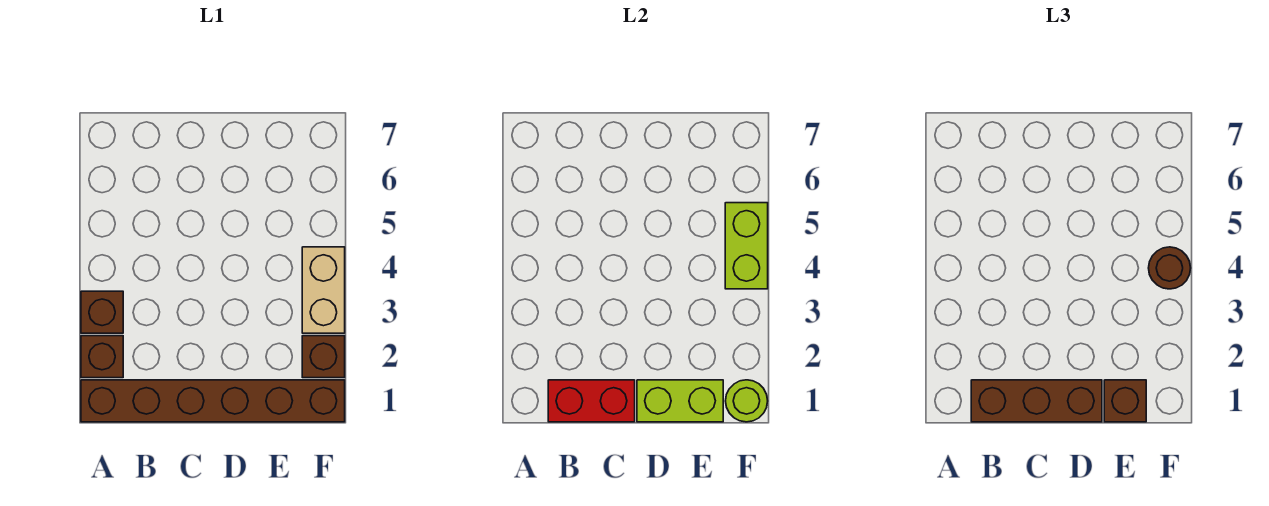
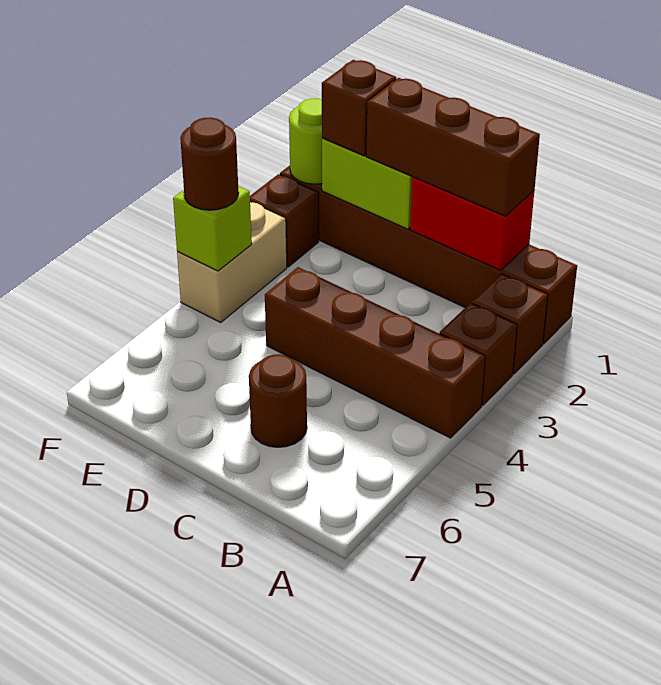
none -> brown brick A4:D4 level 1
none -> brown round brick C6 level 1
lime brick F4:F5 level 2 -> lime brick F4 level 2

